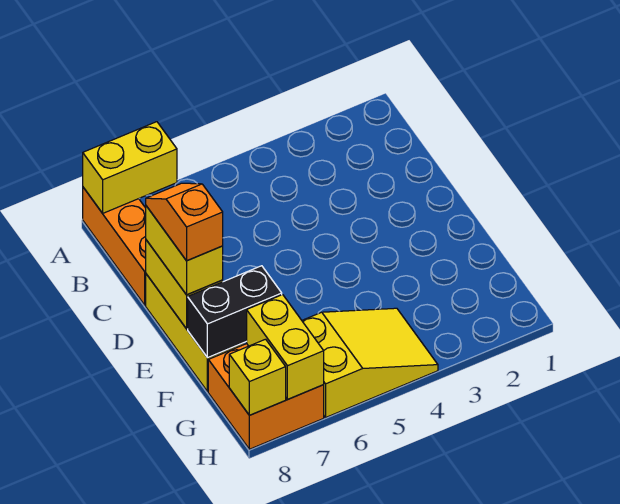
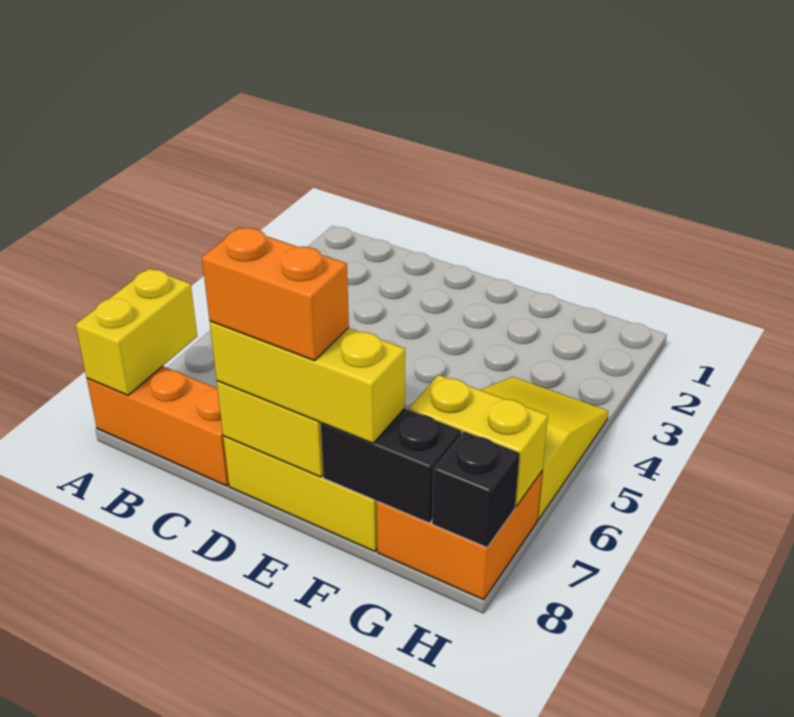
yellow brick D8:E8 level 3 -> yellow brick D8:F8 level 3
orange slope D8:E8 level 4 top E -> orange brick D8:E8 level 4
black brick F7:F8 level 2 -> black brick F8:G8 level 2
yellow brick H8 level 2 -> black brick H8 level 2

